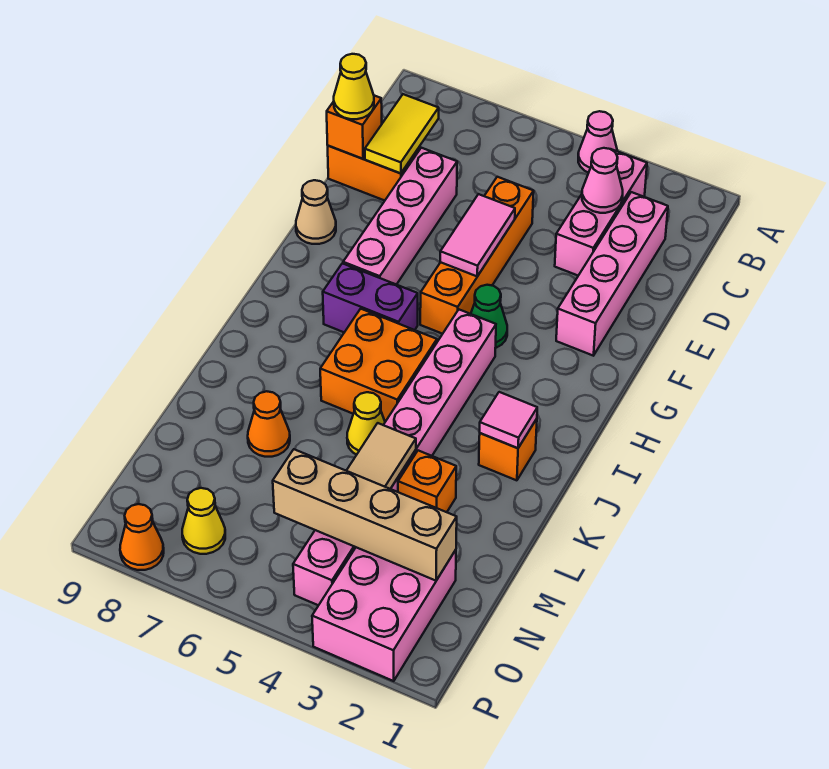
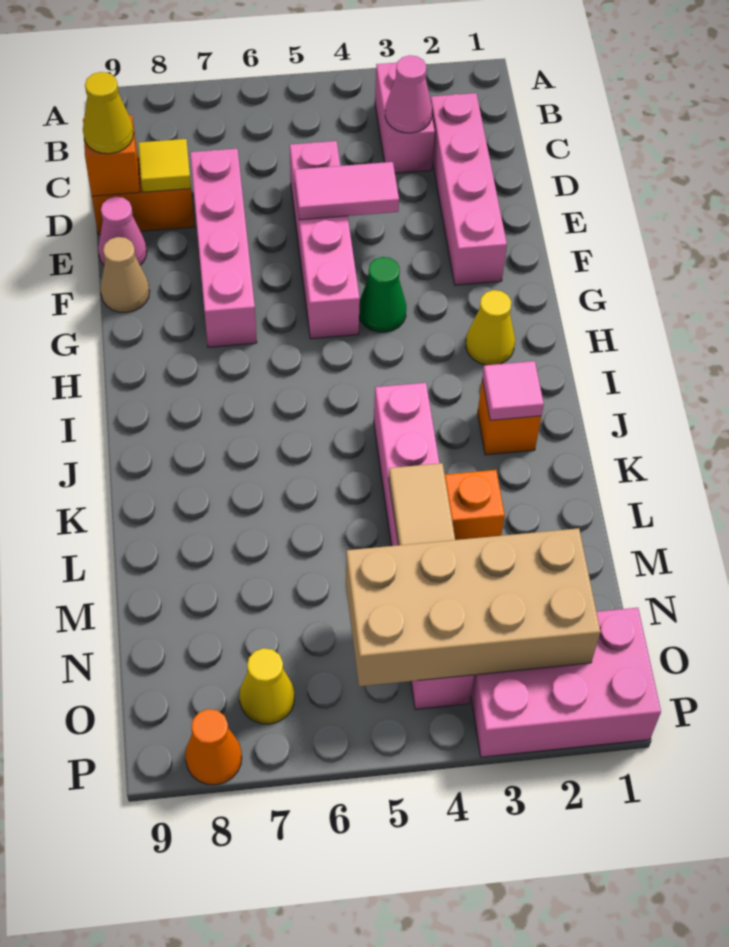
pink cone A4 level 1 -> pink cone E9 level 1
pink brick B3:D3 level 1 -> pink brick B3:C3 level 1
yellow tile C8:D8 level 2 -> yellow tile D8 level 2
orange brick D5:G5 level 1 -> pink brick D5:G5 level 1
pink tile E5:F5 level 2 -> pink tile E4:E5 level 2
pink brick H4:O4 level 1 -> pink brick J4:O4 level 1
purple brick H6:H7 level 1 -> none
orange brick I5:J6 level 1 -> none
yellow cone K5 level 1 -> yellow cone H2 level 1
orange cone L7 level 1 -> none
pink brick N2:P3 level 1 -> pink brick O1:P3 level 1
tan brick N2:N5 level 2 -> tan brick N2:O5 level 2

